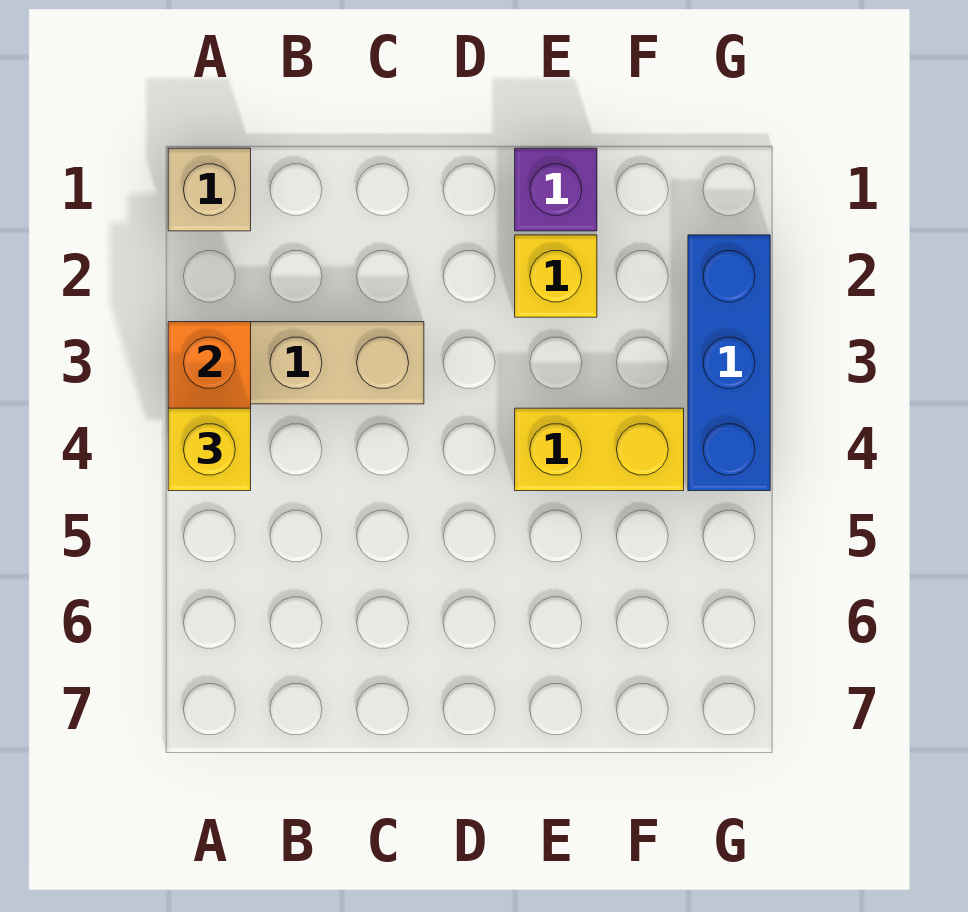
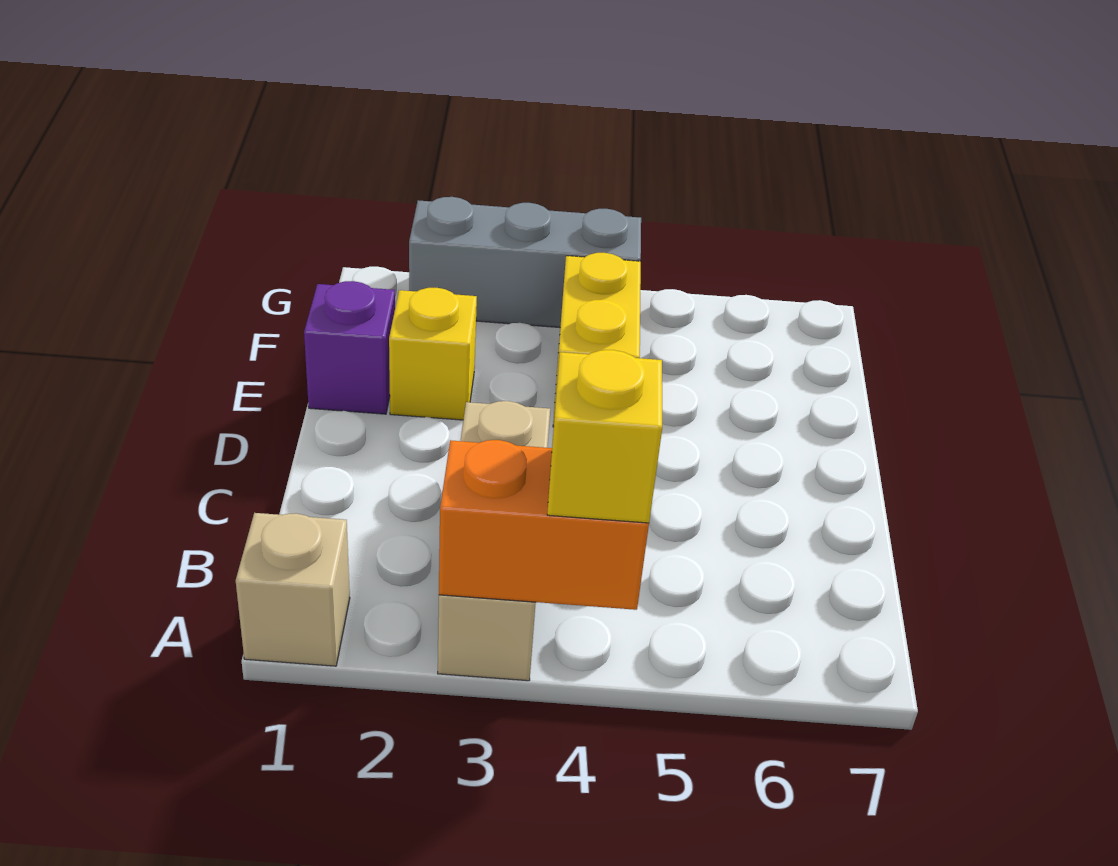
blue brick G2:G4 level 1 -> grey brick G2:G4 level 1

